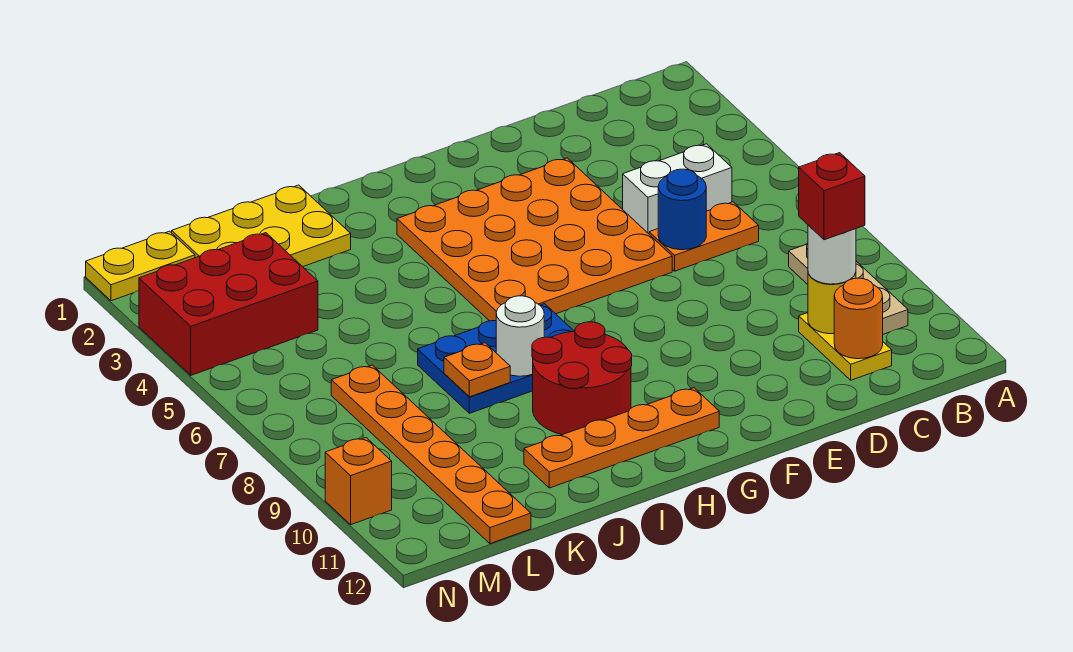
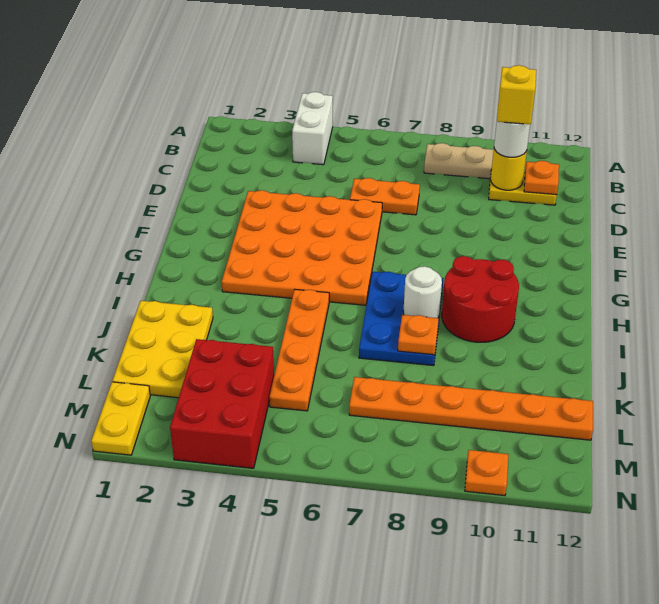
white brick C5:D5 level 1 -> white brick A4:B4 level 1
orange plate C6:D6 level 1 -> orange plate D6:D7 level 1
red brick C10 level 4 -> yellow brick C10 level 4
orange round brick C11 level 2 -> orange plate C11 level 2
blue round brick D6 level 2 -> none
orange plate G11:J11 level 1 -> orange plate I5:L5 level 1
orange brick N10 level 1 -> orange plate N10 level 1

